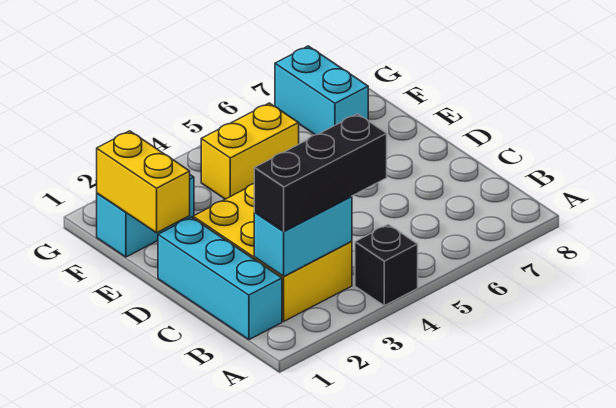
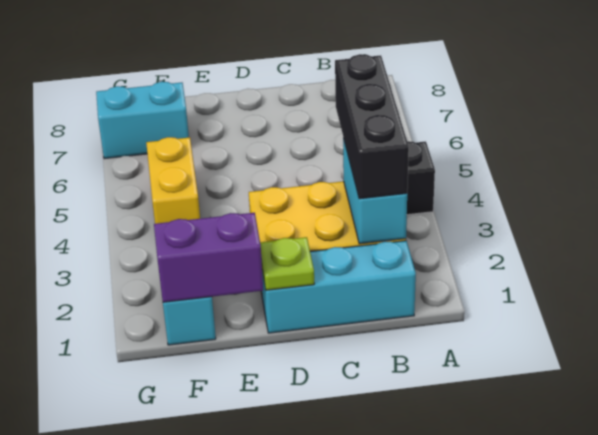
none -> lime plate D1 level 2
yellow brick E1:F1 level 2 -> purple brick E1:F1 level 2

